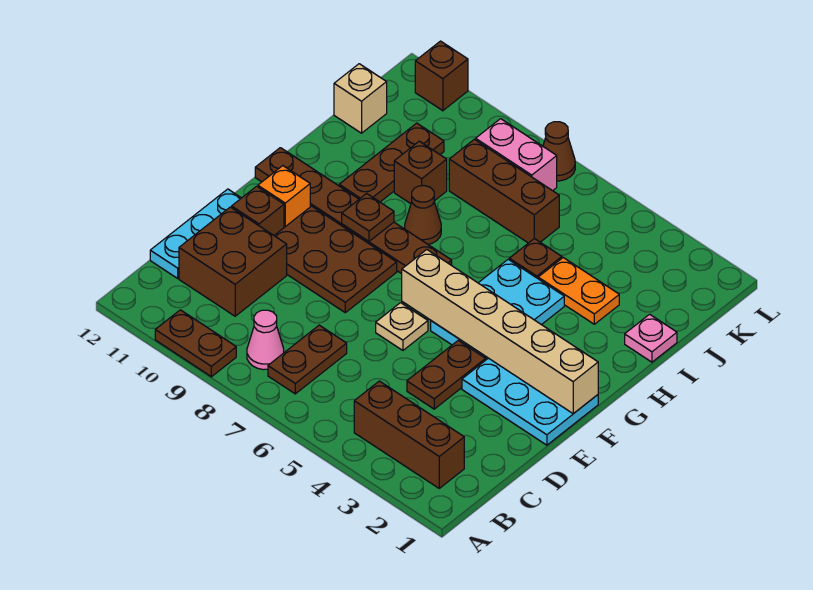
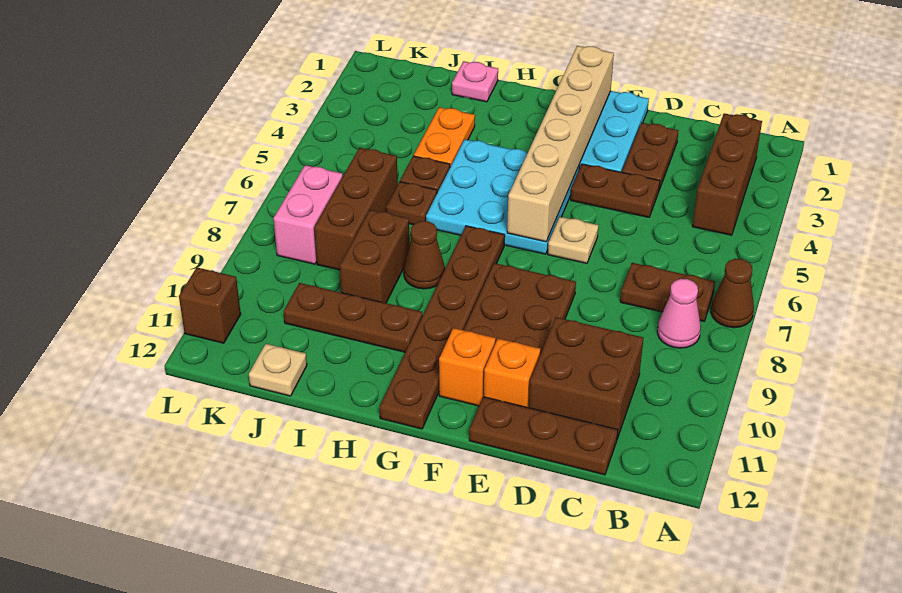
brown plate A9:A10 level 1 -> brown plate D2:D3 level 1
cyan plate C12:E12 level 1 -> brown plate C12:E12 level 1
brown brick E11 level 1 -> orange brick E11 level 1
cyan plate F4:H5 level 1 -> cyan plate F4:H6 level 1
brown plate G9 level 2 -> brown plate I6 level 1
brown brick I9 level 1 -> brown brick I8:I9 level 1
tan brick J12 level 1 -> tan plate J12 level 1
brown cone L7 level 1 -> brown cone A7 level 1

